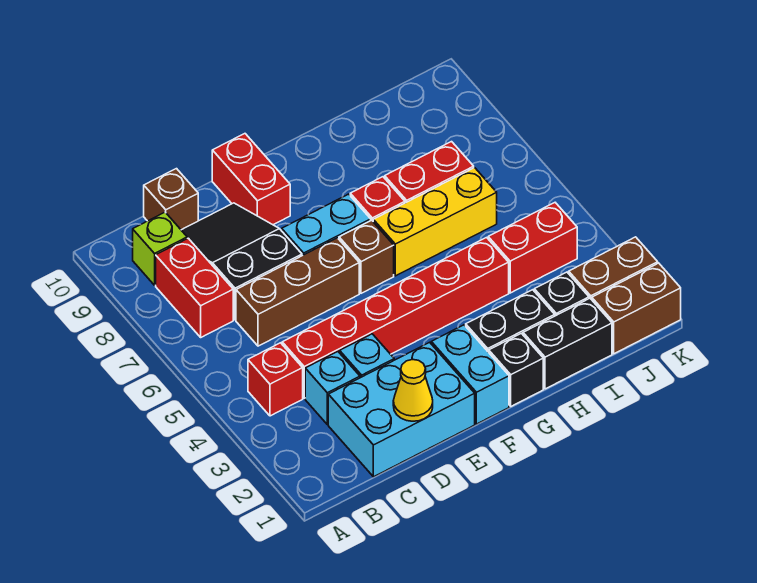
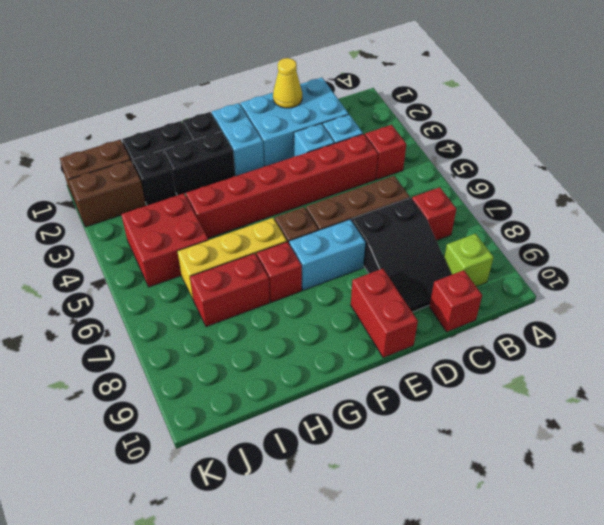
red brick B7:B8 level 1 -> red brick B7 level 1
brown brick C10 level 1 -> red brick C10 level 1
red brick I4:J4 level 1 -> red brick I4:J5 level 1

